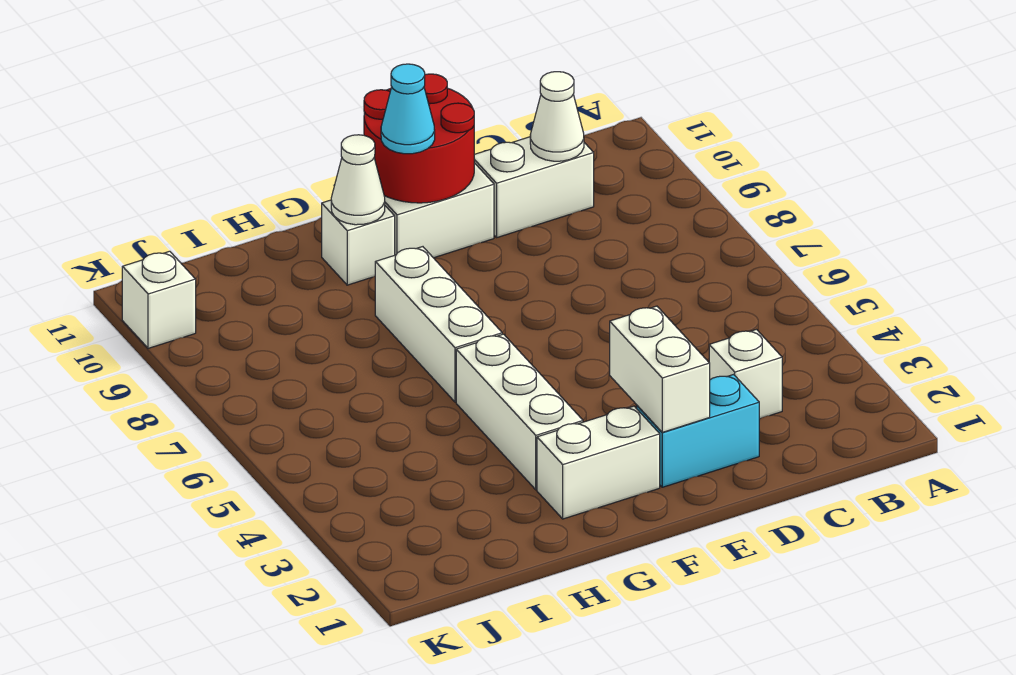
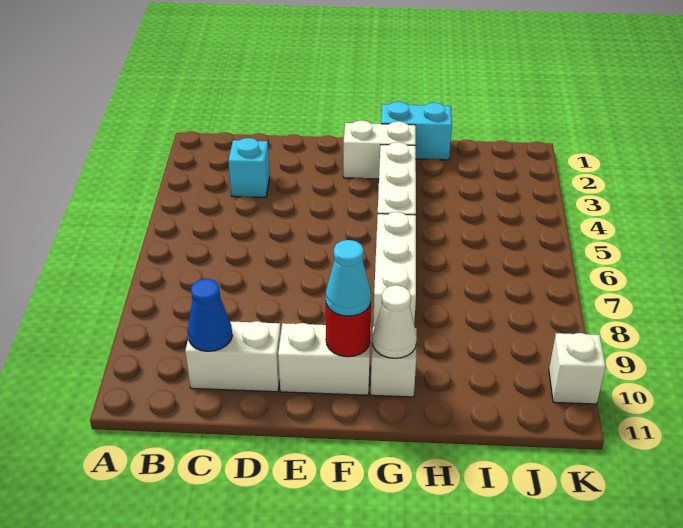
white brick C3 level 1 -> cyan brick C3 level 1
white cone C10 level 2 -> blue cone C10 level 2
cyan brick D2:E2 level 1 -> cyan brick G1:H1 level 1
white brick E2:E3 level 2 -> none
red round brick E10:F11 level 2 -> red round brick F10 level 2

